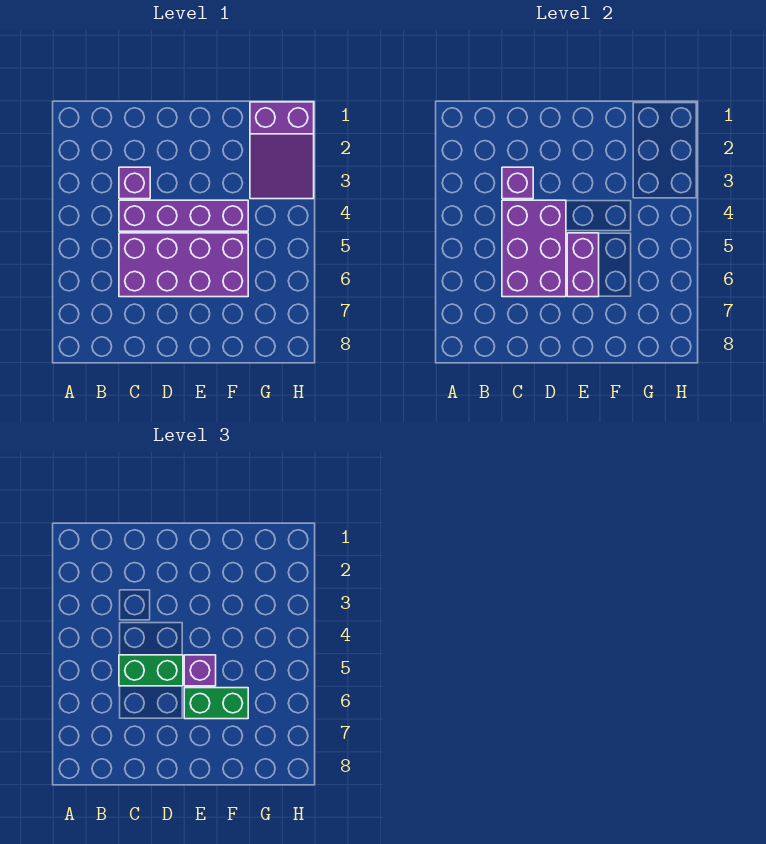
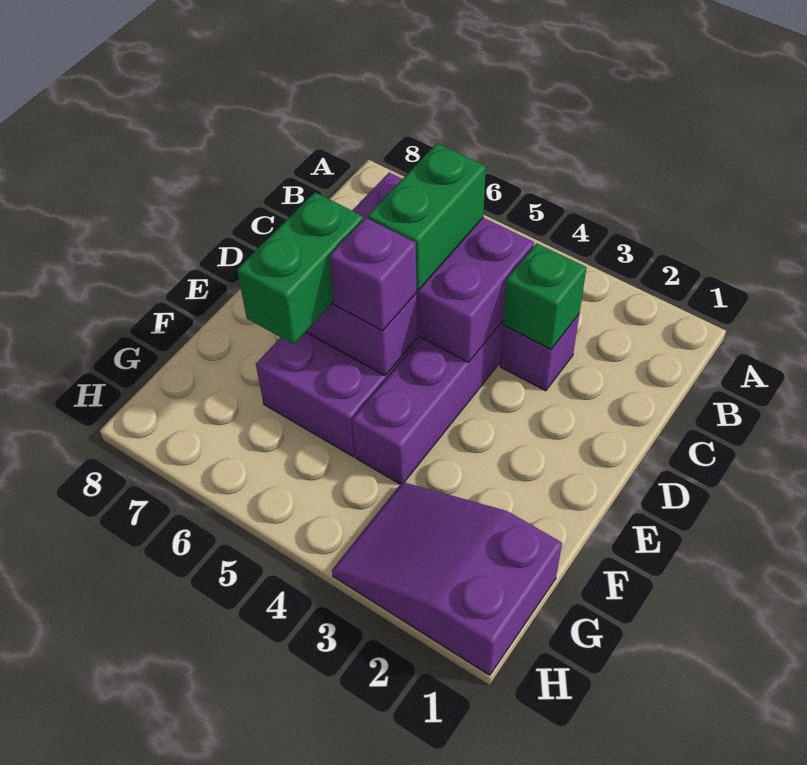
purple brick C3 level 2 -> green brick C3 level 2

